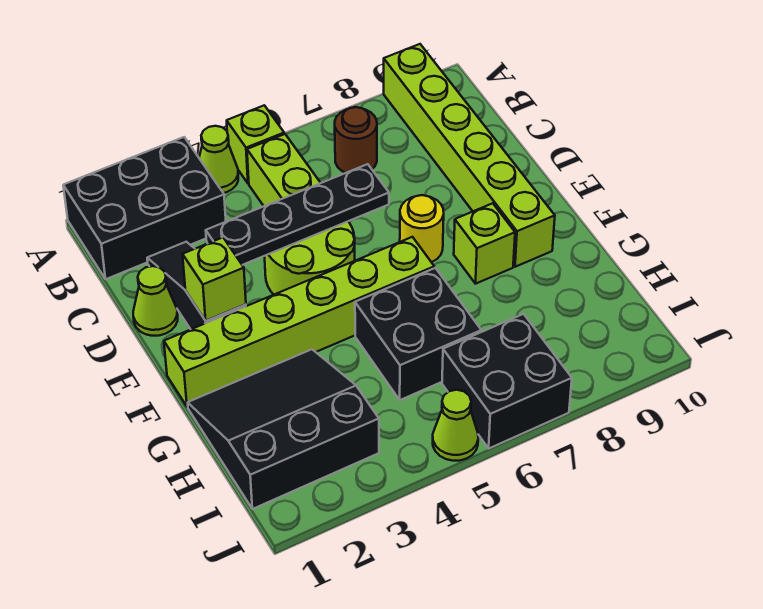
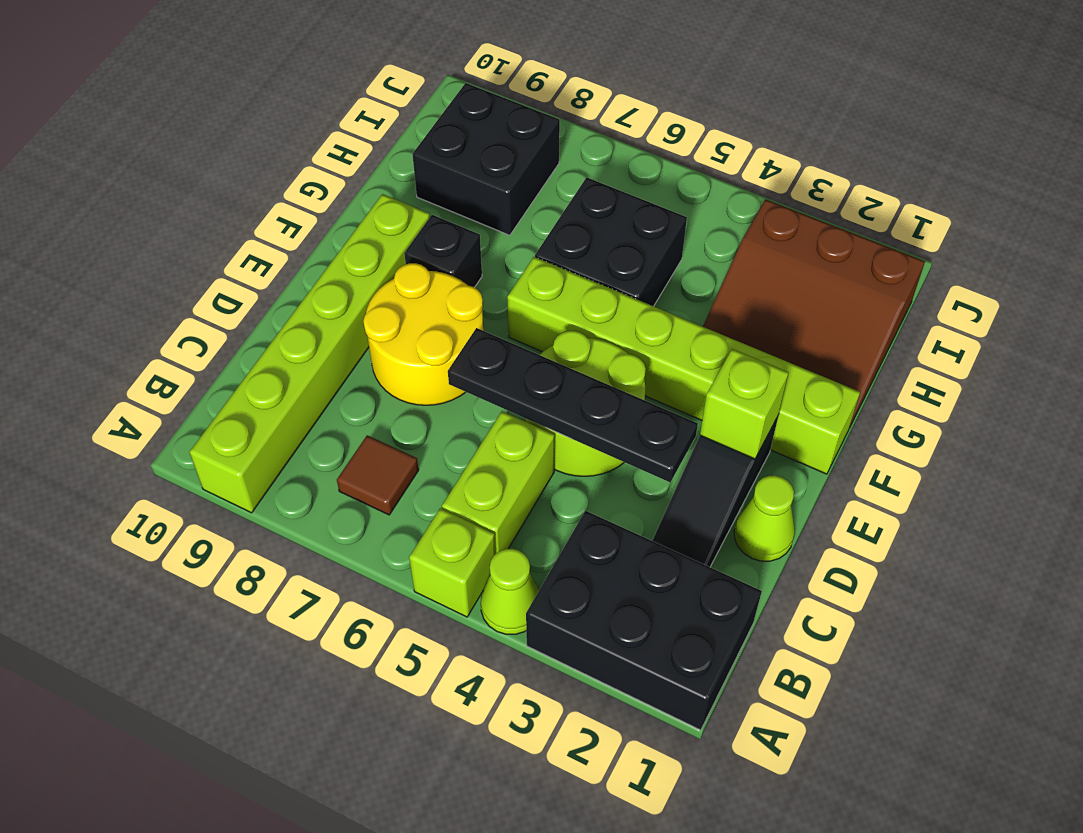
brown round brick B7 level 1 -> brown tile B7 level 1
yellow round brick E7 level 1 -> yellow round brick D7:E8 level 1
lime brick F8 level 1 -> black brick F8 level 1
black slope G1:I3 level 1 top I -> brown slope G1:I3 level 1 top I
black brick I6:J7 level 1 -> black brick H8:I9 level 1
lime cone J5 level 1 -> none

